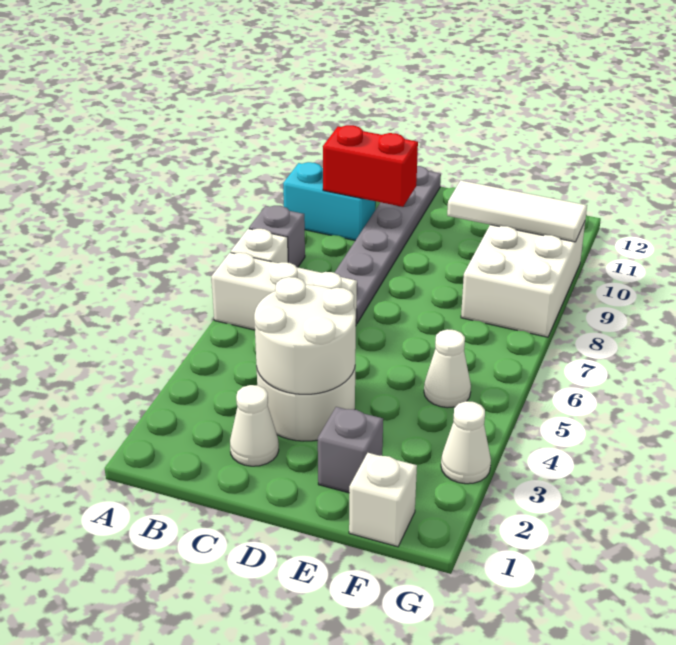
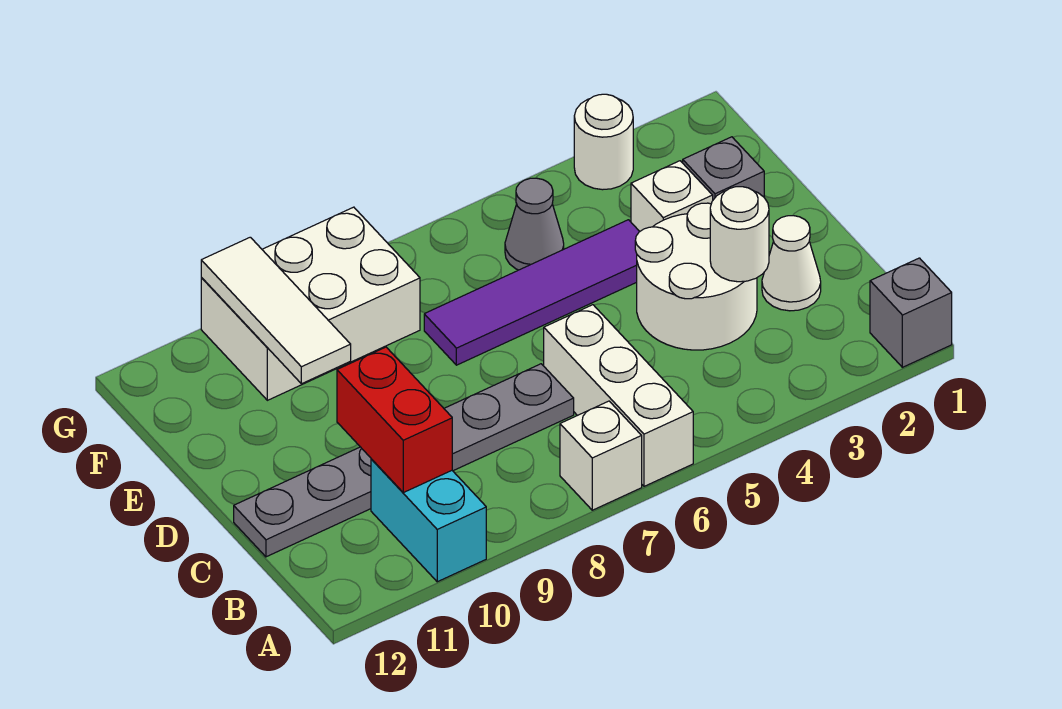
grey brick A8 level 1 -> grey brick A1 level 1
white round brick C3:D4 level 2 -> white round brick C3 level 2
none -> purple tile E4:E7 level 1
white brick F1 level 1 -> white brick E3 level 1
white cone F5 level 1 -> grey cone F5 level 1
white cone G3 level 1 -> white round brick G3 level 1

